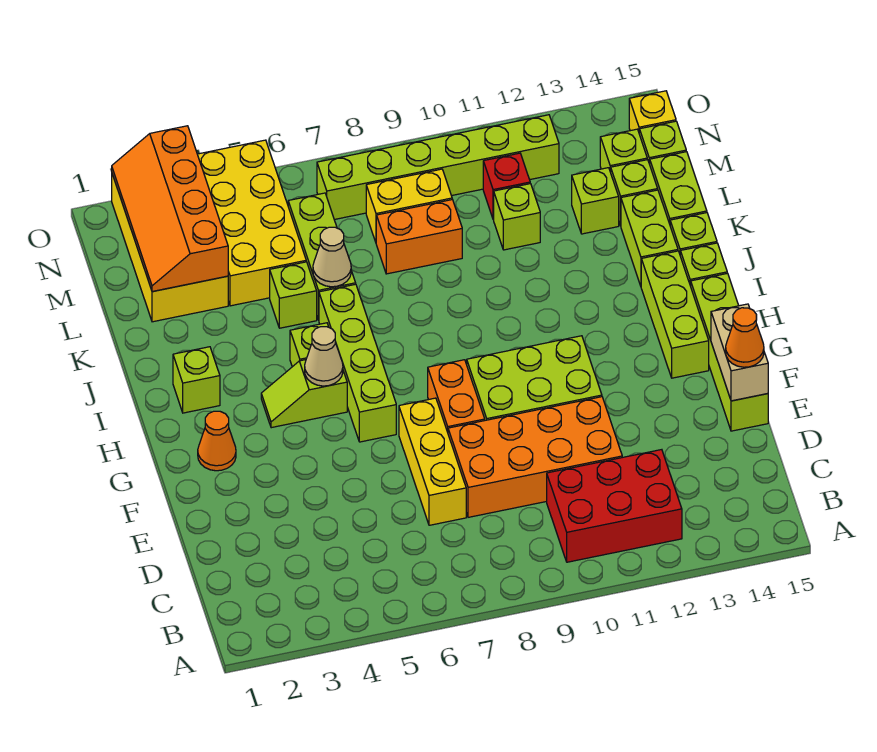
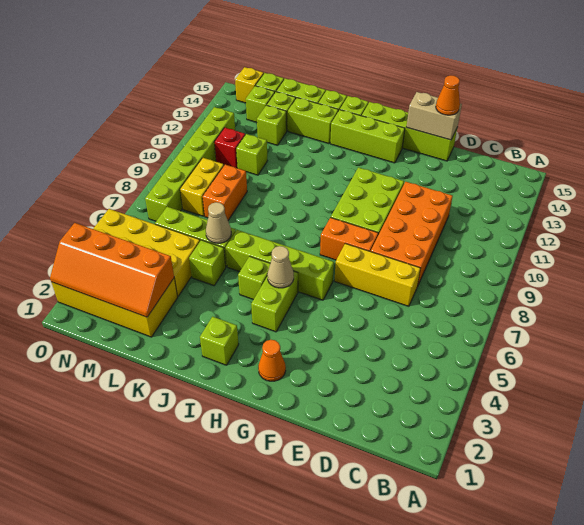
red brick B10:C12 level 1 -> none
lime slope H4:H5 level 1 top 5 -> lime brick H4:H5 level 1

